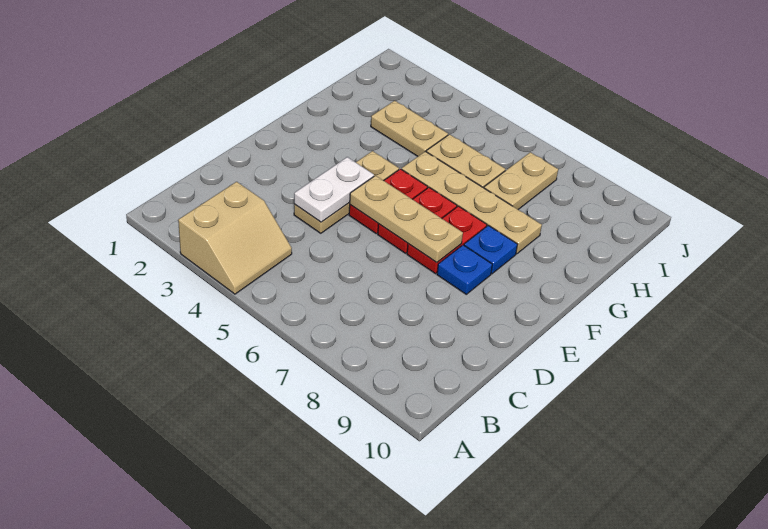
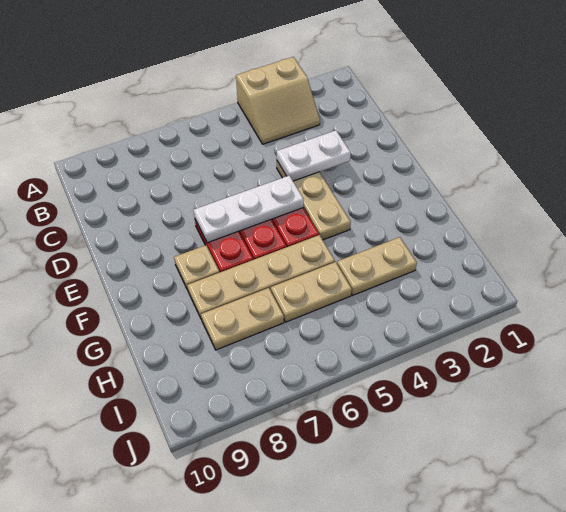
tan slope A3:B4 level 1 top 3 -> tan slope A3:B4 level 1 top A
white plate D4:E4 level 2 -> white plate D3:D4 level 2
tan plate E5:E7 level 2 -> white plate E5:E7 level 2
blue plate E8 level 1 -> none
blue plate F8 level 1 -> tan plate F8 level 1
tan plate H7:I7 level 1 -> tan plate H7:H8 level 1

